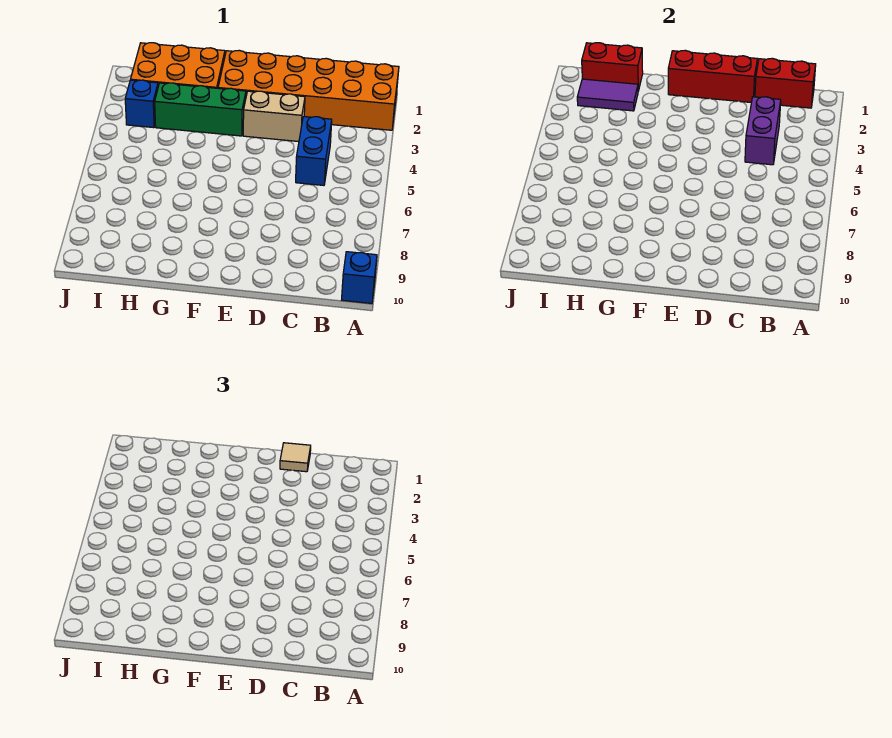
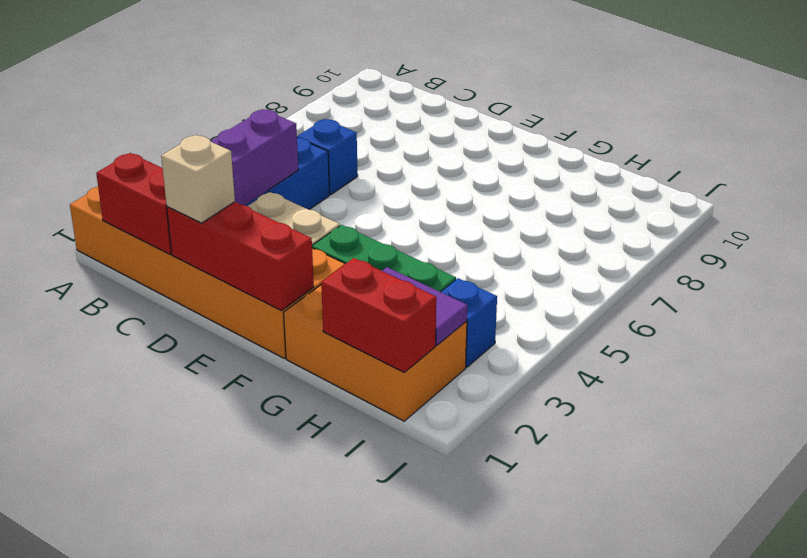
blue brick A10 level 1 -> blue brick C6 level 1
tan tile D1 level 3 -> tan brick D1 level 3

